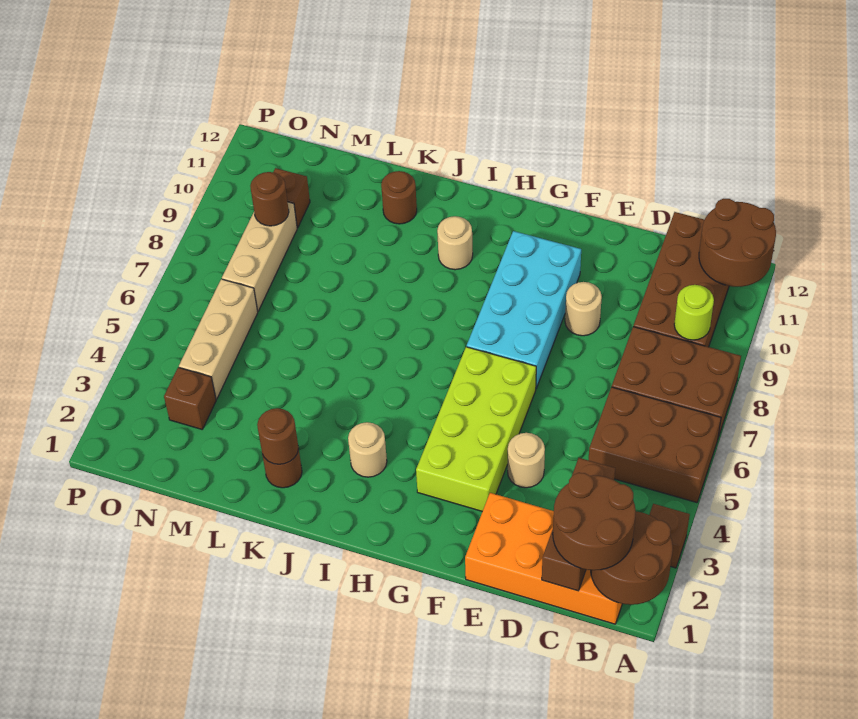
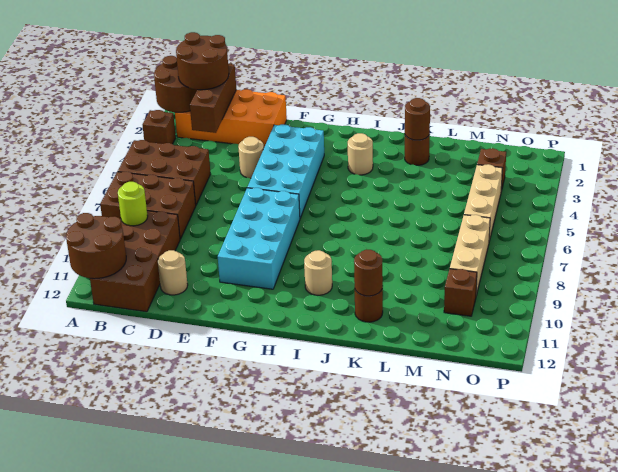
tan round brick E9 level 1 -> tan round brick D11 level 1
lime brick F3:G6 level 1 -> cyan brick F3:G6 level 1
brown round brick N9 level 2 -> brown round brick K11 level 2

